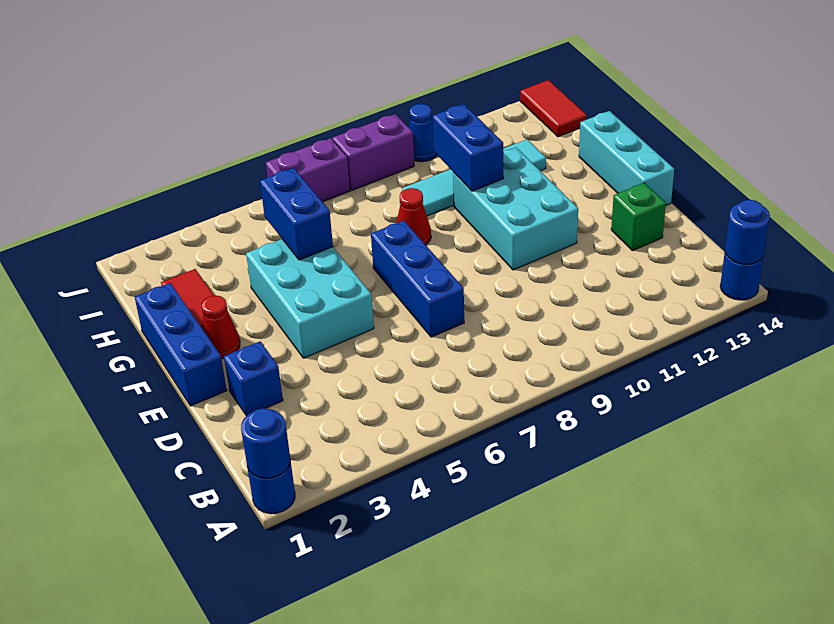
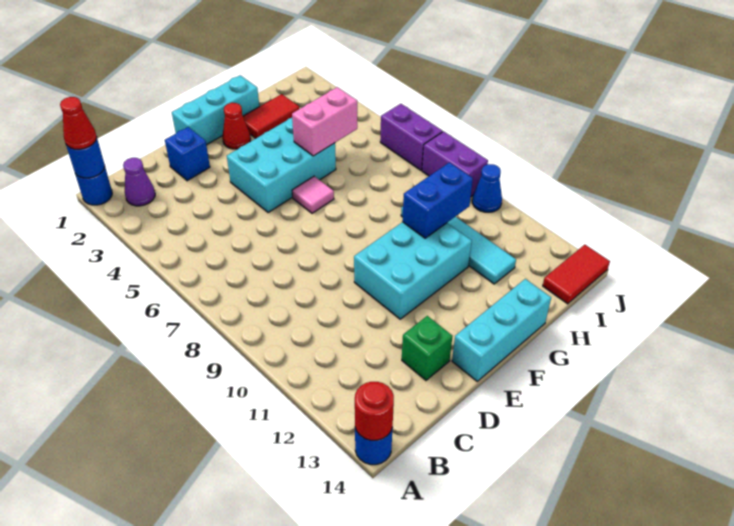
blue round brick A14 level 2 -> red round brick A14 level 2
none -> purple cone B2 level 1
blue brick D7:F7 level 1 -> none
blue brick E1:G1 level 1 -> cyan brick E1:G1 level 1
none -> pink tile F6 level 1
blue brick G5:H5 level 2 -> pink brick G5:H5 level 2
red cone G8 level 1 -> red cone A1 level 3

